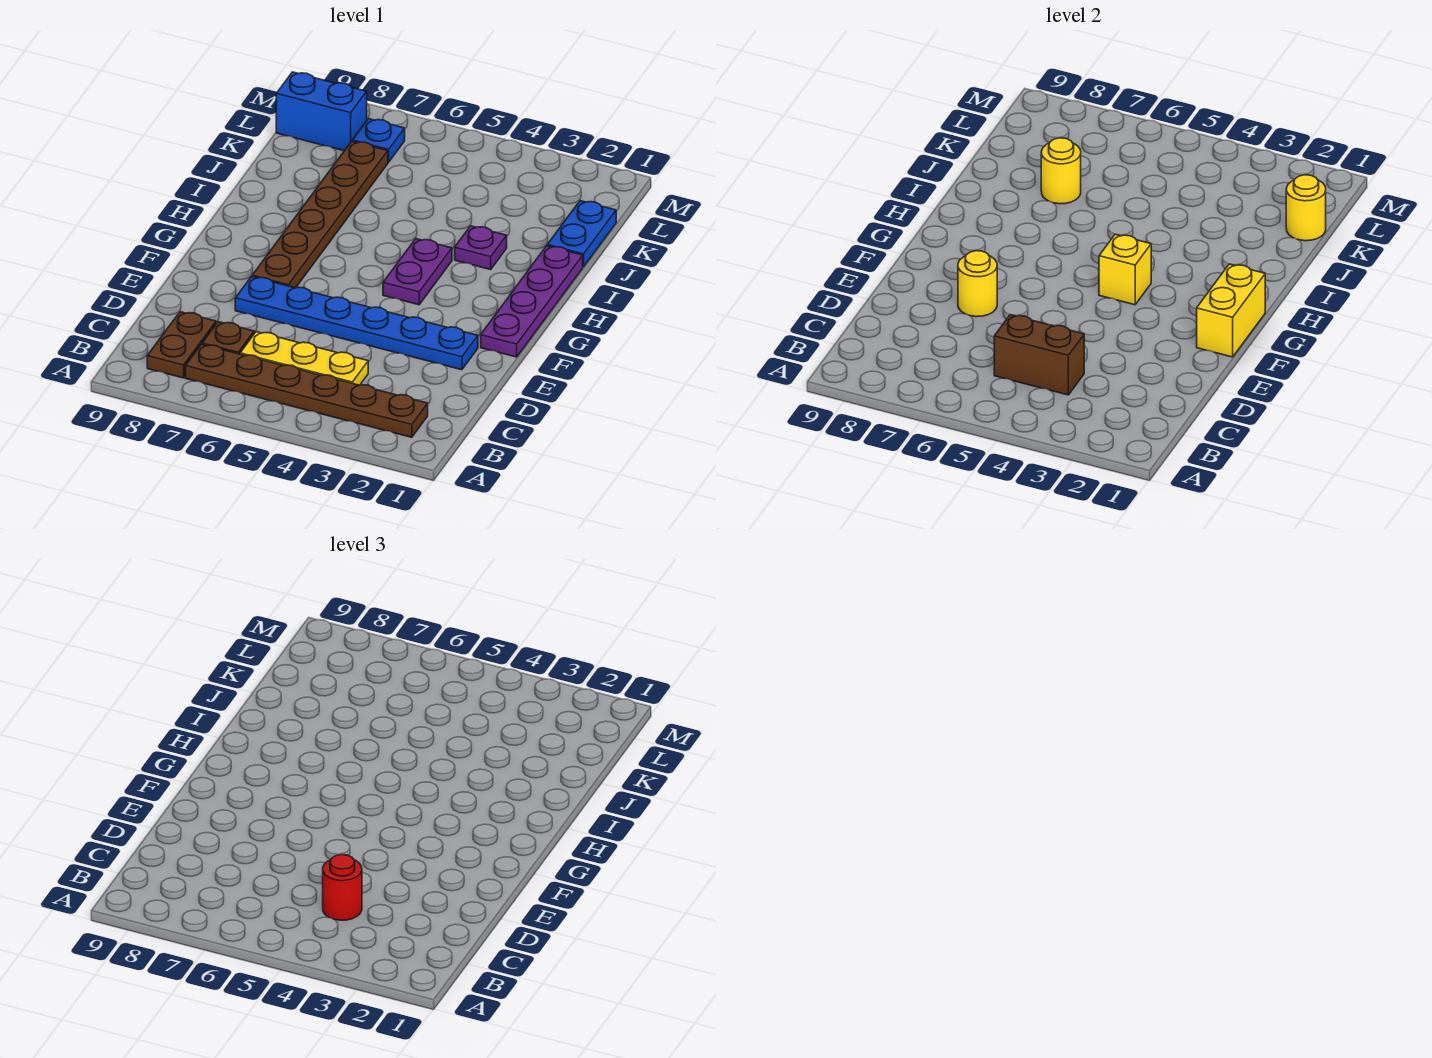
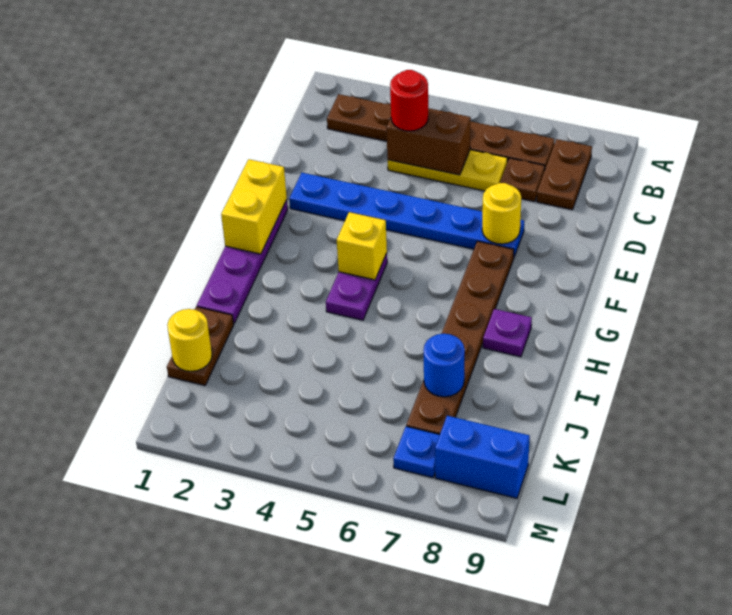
purple plate I3 level 1 -> purple plate H8 level 1
blue plate J1:K1 level 1 -> brown plate J1:K1 level 1
yellow round brick J7 level 2 -> blue round brick J7 level 2

